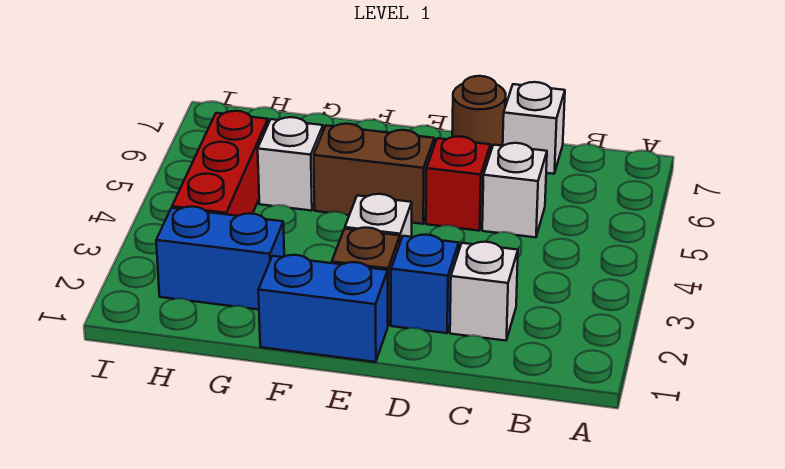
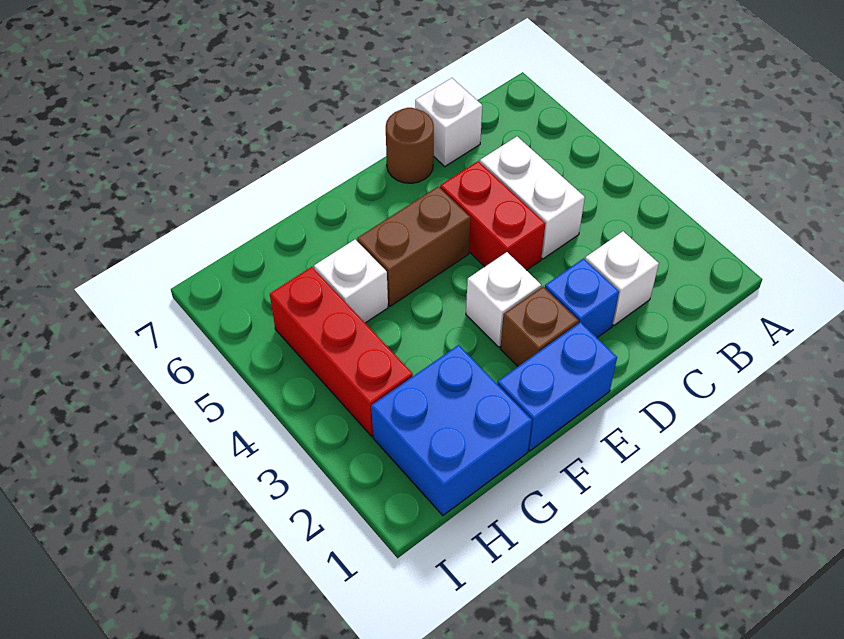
white brick C5 level 1 -> white brick C4:C5 level 1
red brick D5 level 1 -> red brick D4:D5 level 1
blue brick G2:H2 level 1 -> blue brick G1:H2 level 1

